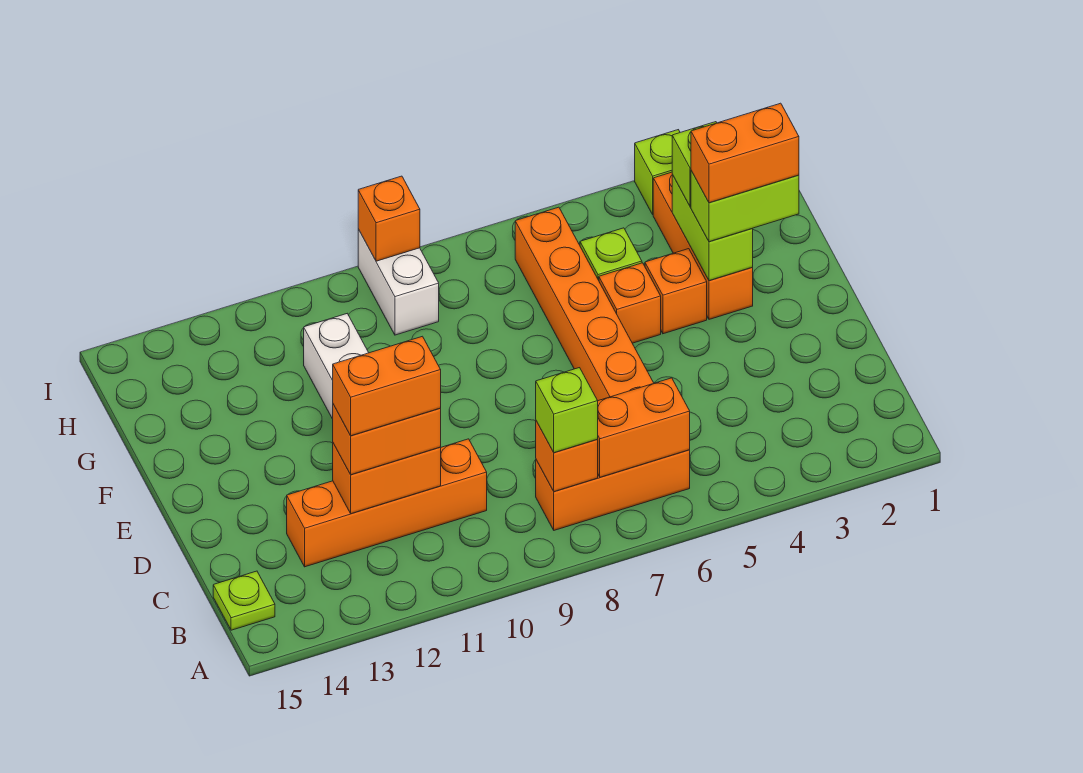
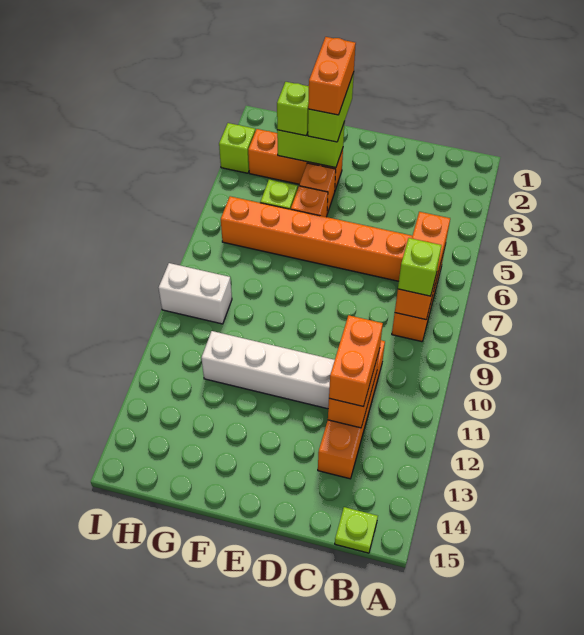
orange brick C11:C12 level 4 -> none
orange brick I9 level 2 -> none

